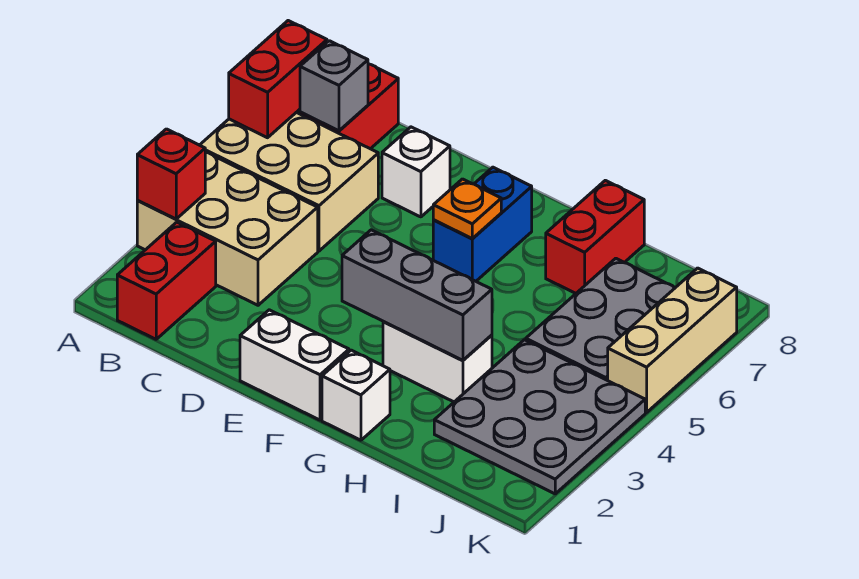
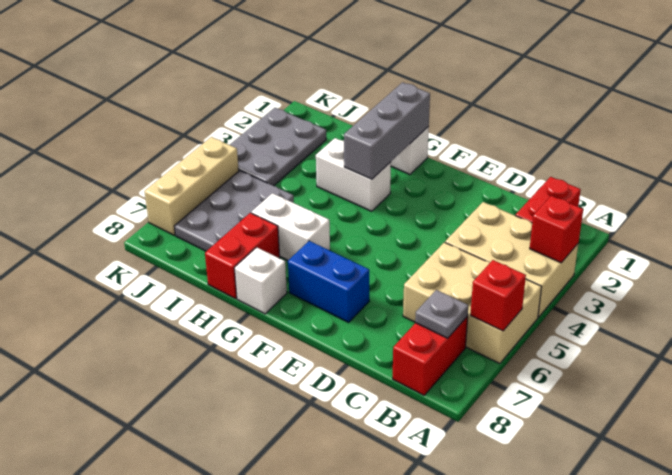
red brick A6:A7 level 2 -> red brick A6 level 2
grey brick B7 level 2 -> grey plate B7 level 2
white brick D7 level 1 -> white brick G8 level 1
white brick E1:F1 level 1 -> white brick G6:H6 level 1
grey brick F3:H3 level 2 -> grey brick G1:G3 level 2
blue brick F6:F7 level 1 -> blue brick E7:F7 level 1
orange plate F6 level 2 -> none
grey plate I2:K4 level 1 -> grey plate J2:K4 level 1

